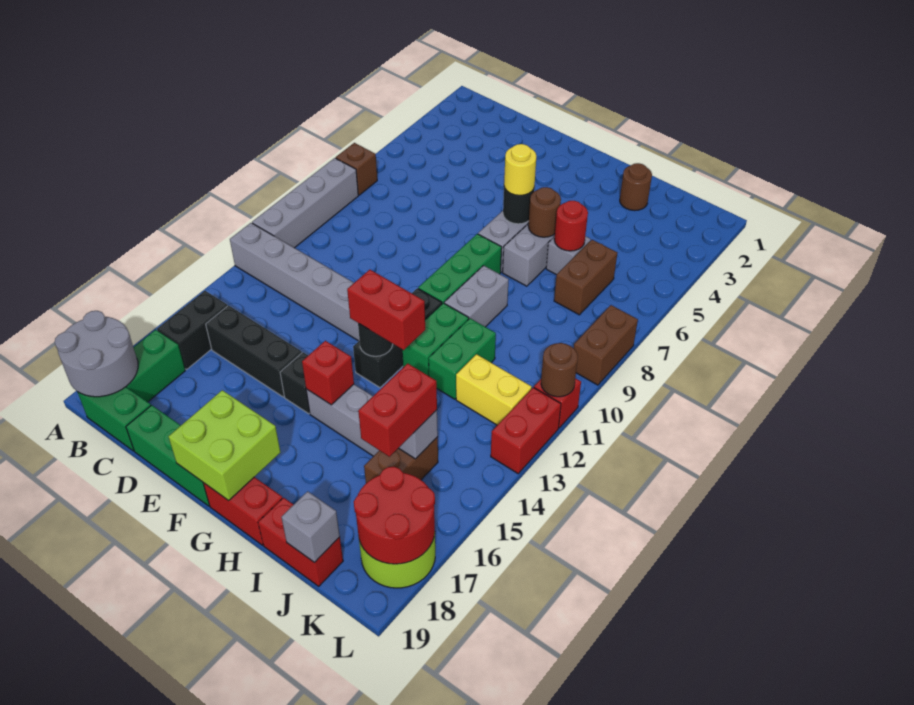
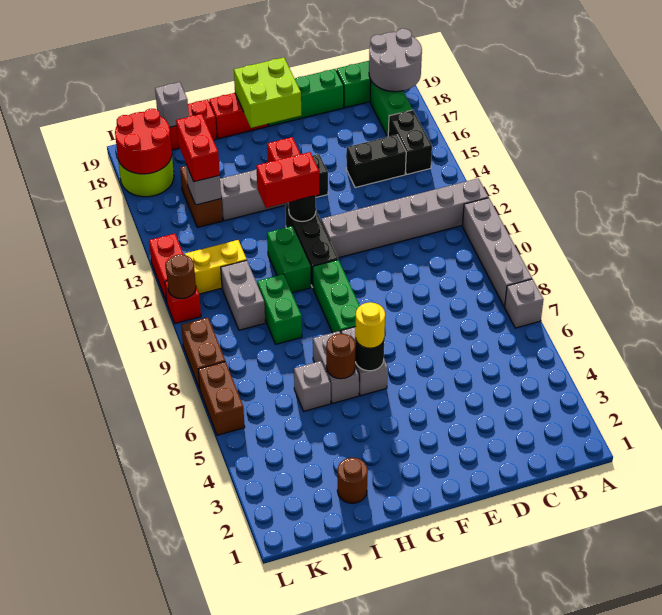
brown brick A7 level 1 -> grey brick A7 level 1
black brick C15:E15 level 1 -> black brick C15:D15 level 1
grey brick H9:H10 level 1 -> grey brick J10:J11 level 1
red round brick I6 level 2 -> none
green brick I11:I12 level 1 -> green brick I9:I10 level 1
brown brick J6:J7 level 1 -> brown brick L6:L7 level 1

